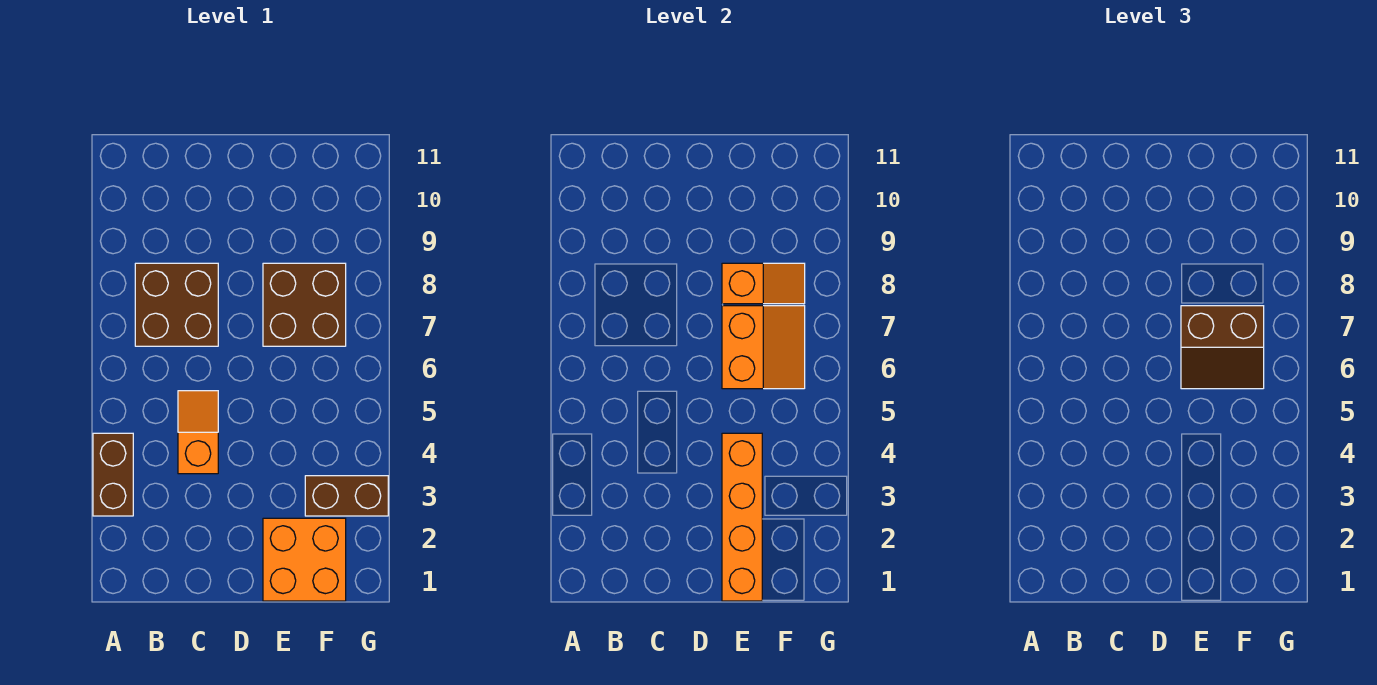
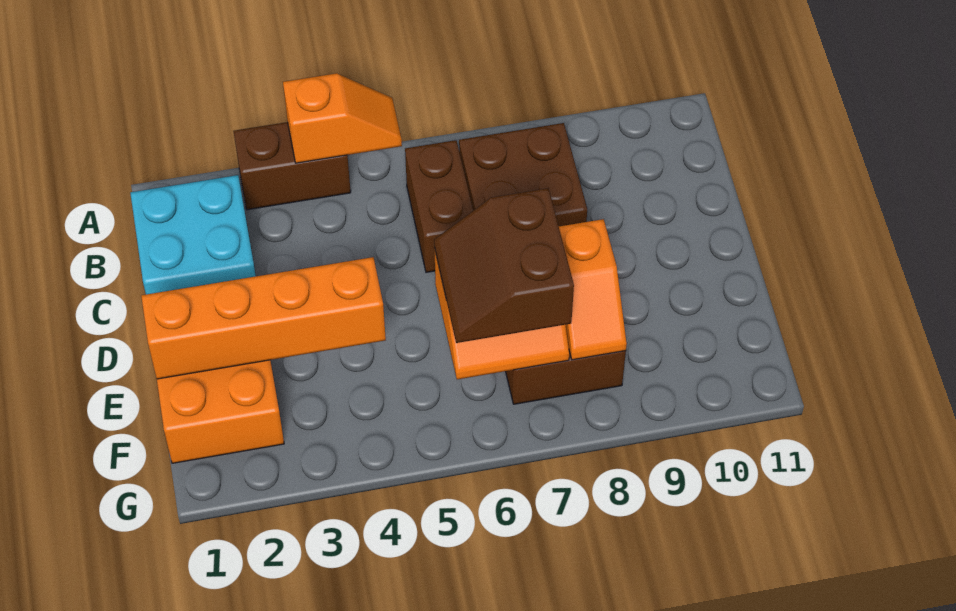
none -> cyan brick B1:C2 level 1
orange slope C4:C5 level 1 top 4 -> orange slope A4:A5 level 2 top 4
brown brick F3:G3 level 1 -> brown brick B6:C6 level 1

